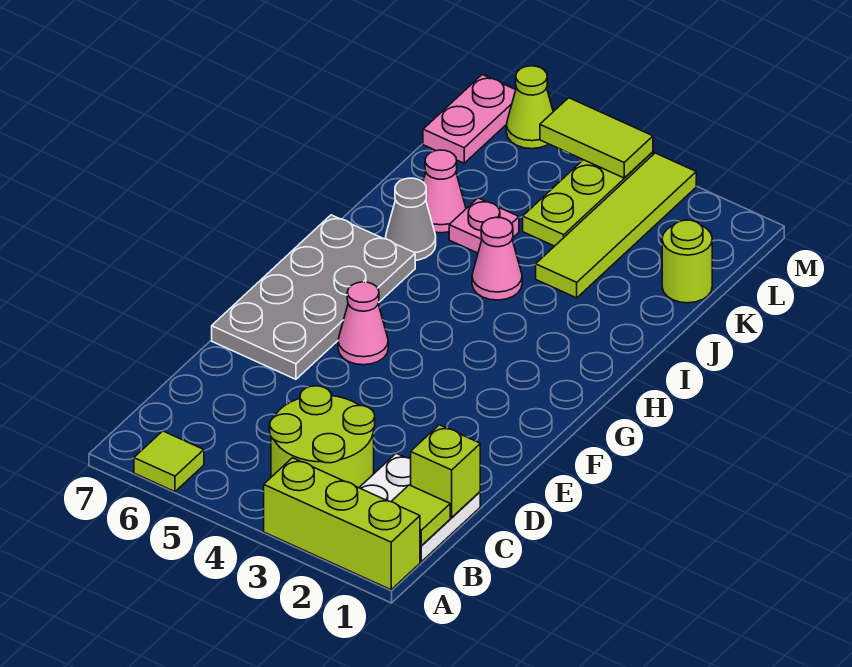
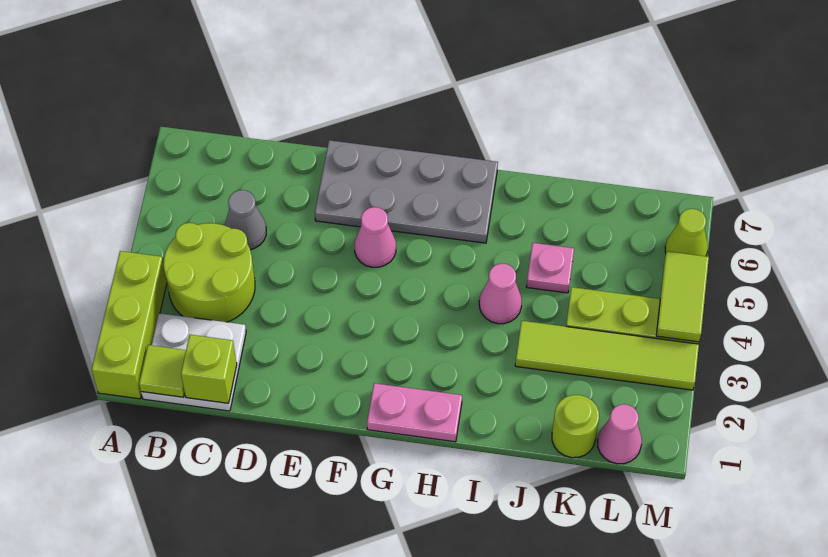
lime tile A6 level 1 -> none
grey cone I6 level 1 -> grey cone C5 level 1
pink cone J6 level 1 -> pink cone L1 level 1
pink plate L7:M7 level 1 -> pink plate G1:H1 level 1

